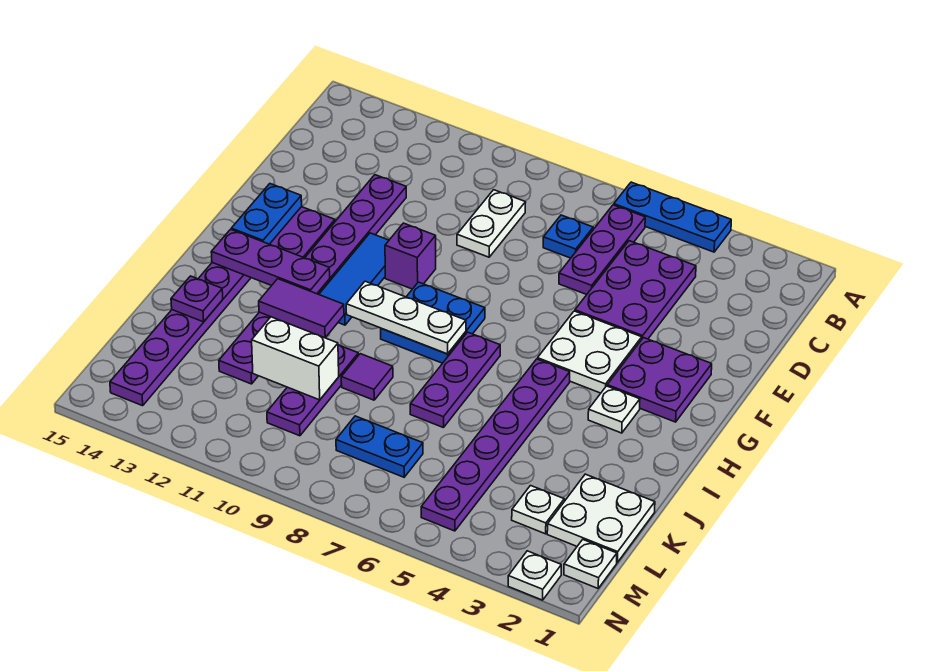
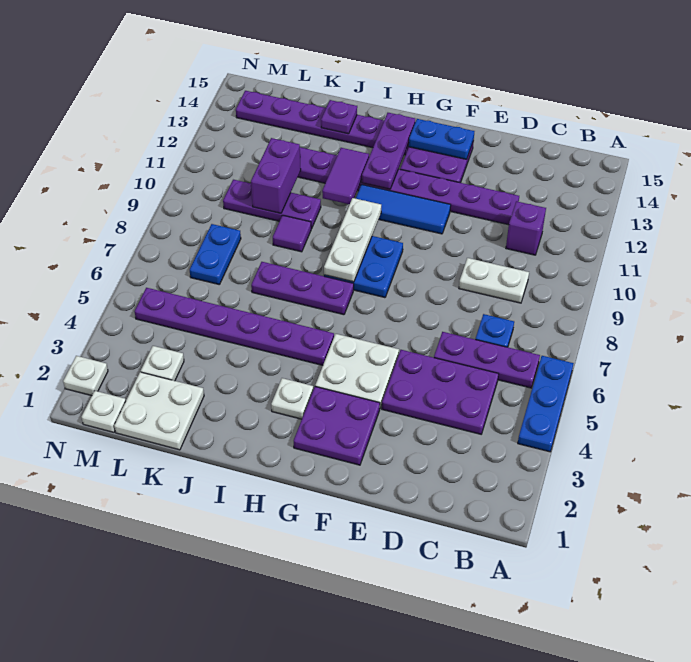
purple brick F10 level 1 -> purple brick C11 level 1
white brick K10:K11 level 2 -> purple brick K10:K11 level 2

